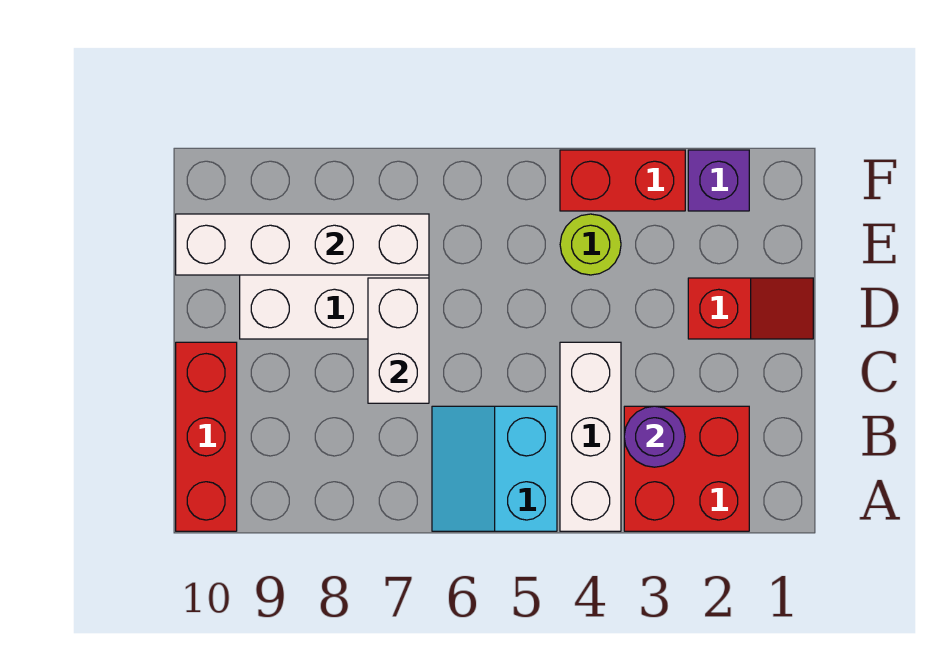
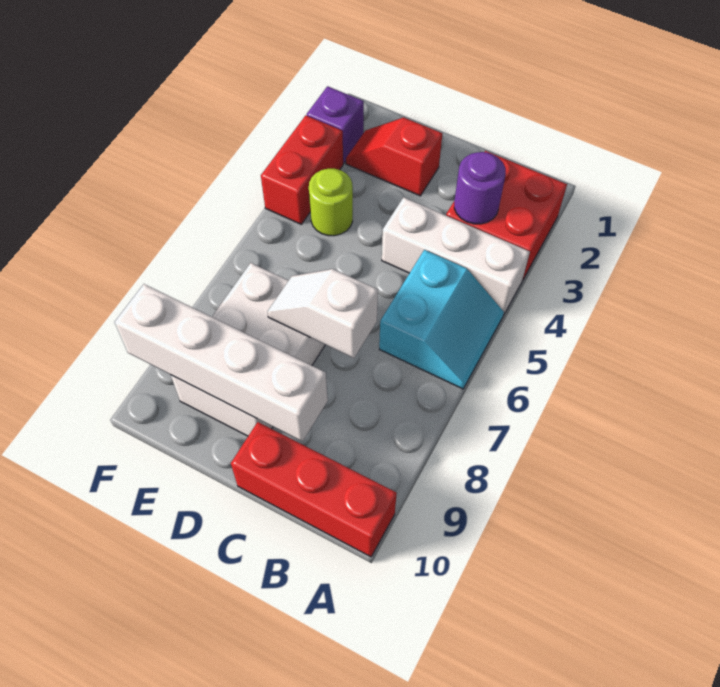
cyan slope A5:B6 level 1 top 5 -> cyan slope A5:B6 level 1 top B
white brick C7:D7 level 2 -> white slope C7:D7 level 2 top C
red slope D1:D2 level 1 top 2 -> red slope D2:E2 level 1 top D
white brick E7:E10 level 2 -> white brick C9:F9 level 2

